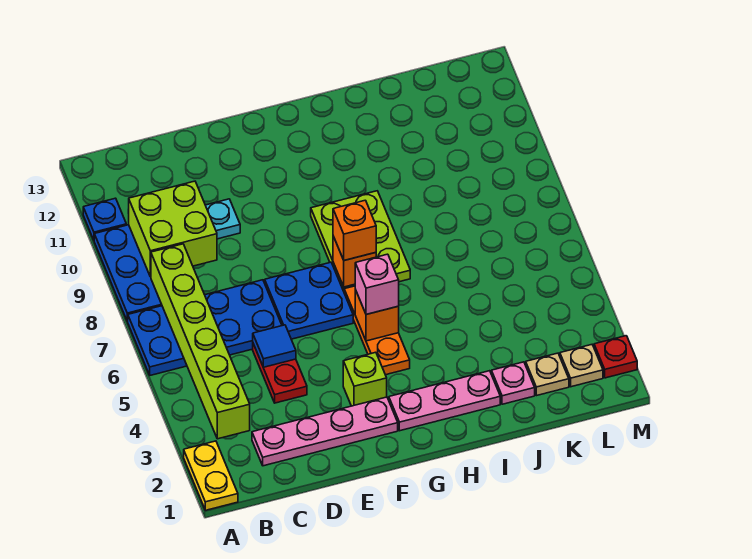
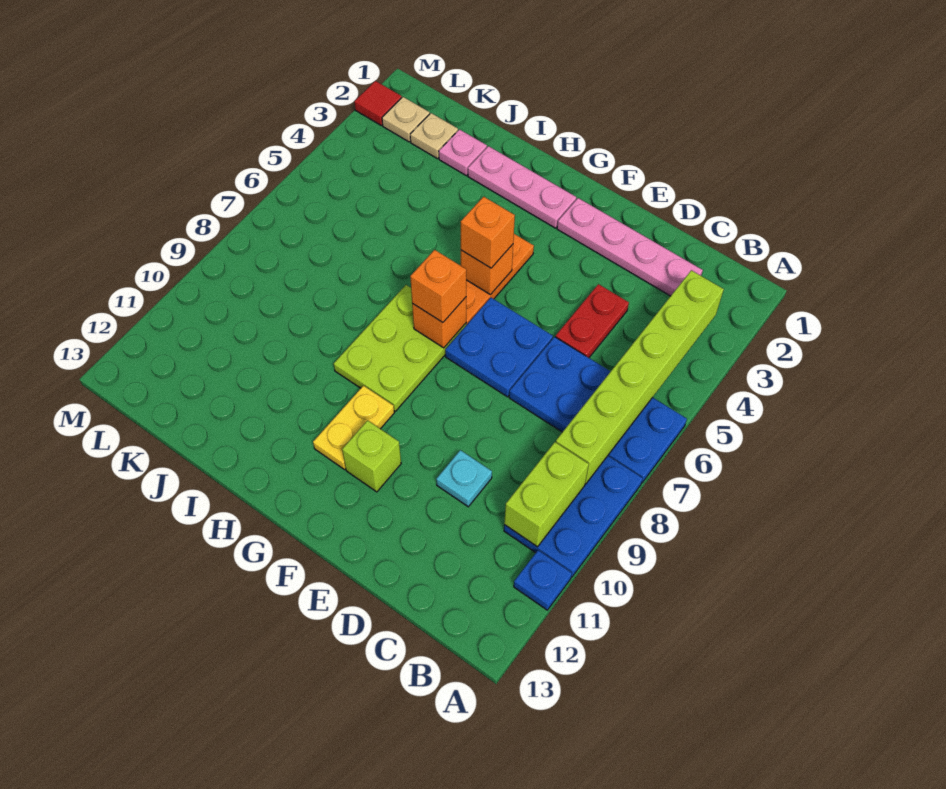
yellow plate A1:A2 level 1 -> yellow plate G10:G11 level 1
lime brick B9:C10 level 2 -> lime brick B9:B10 level 2
blue tile D5 level 2 -> none
lime brick F3 level 1 -> lime brick F11 level 1
pink brick G5 level 3 -> orange brick G5 level 3
red plate M2 level 1 -> red tile M2 level 1

